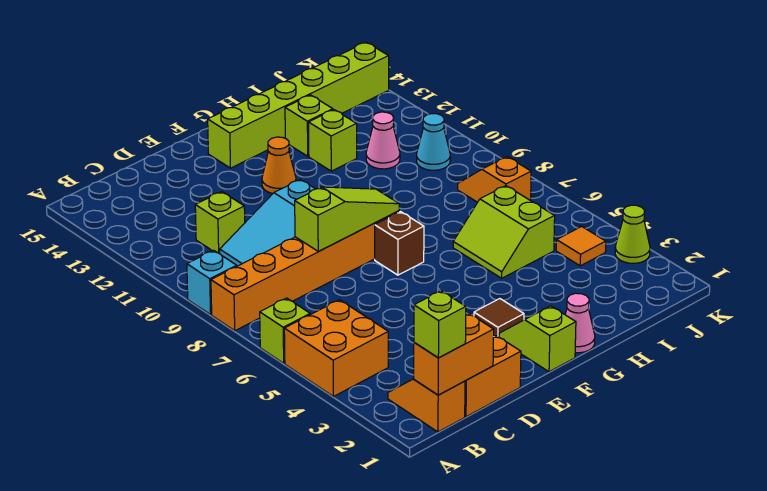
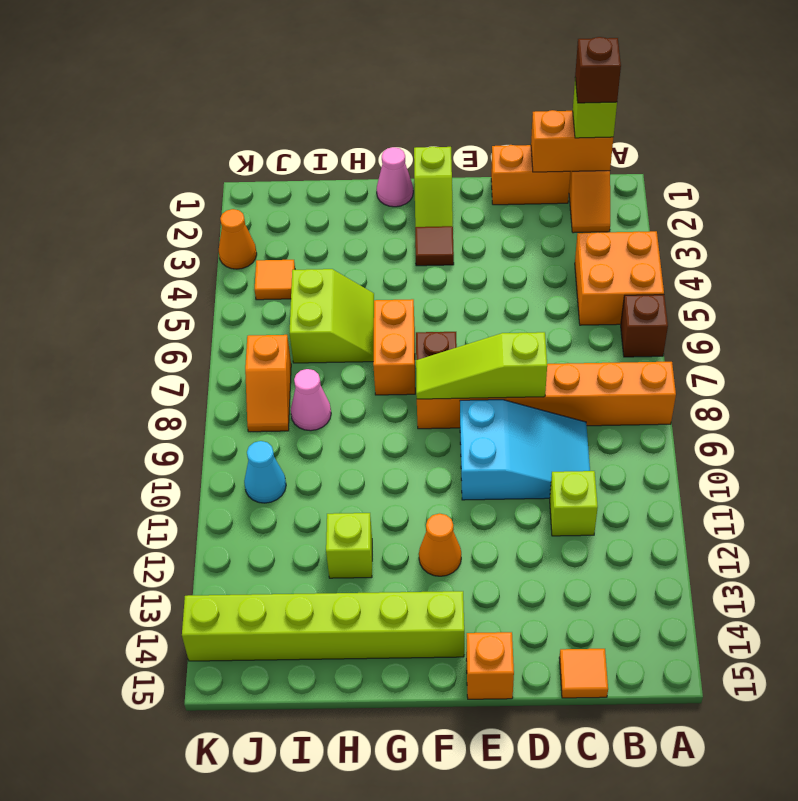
lime brick A6 level 1 -> brown brick A6 level 1
cyan brick A9 level 1 -> none
none -> brown brick B1 level 4
none -> orange tile C15 level 1
none -> orange brick E15 level 1
none -> orange brick G6:G7 level 1
lime brick H13 level 1 -> none
pink cone I11 level 1 -> pink cone I8 level 1
lime cone K3 level 1 -> orange cone K3 level 1

